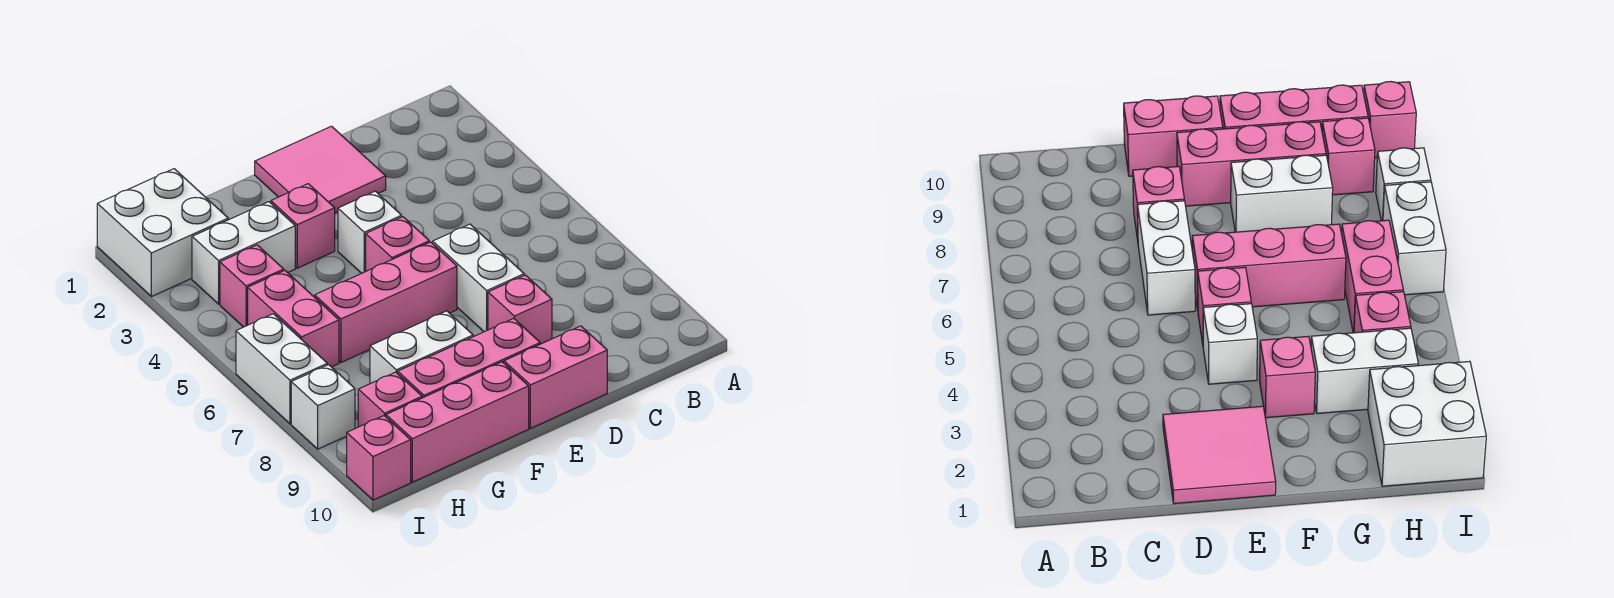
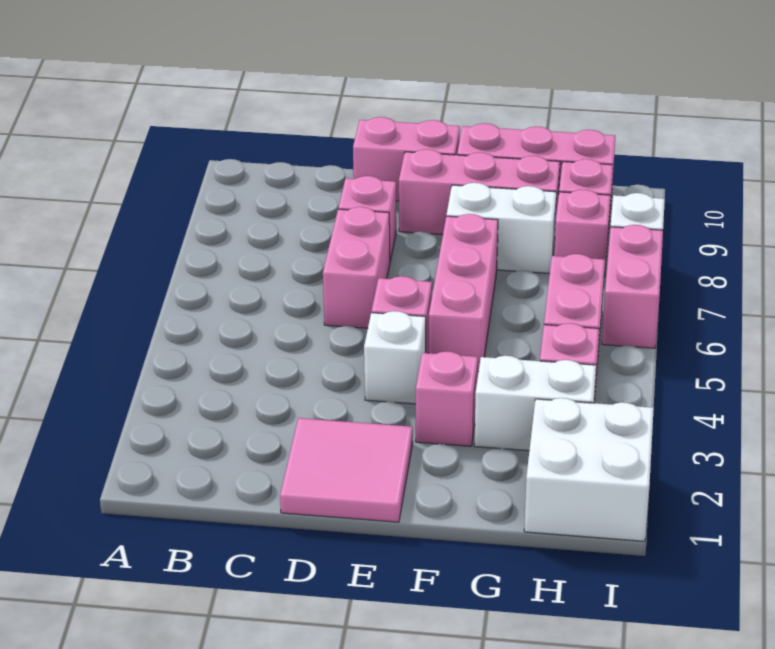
white brick D6:D7 level 1 -> pink brick D6:D7 level 1
pink brick E6:G6 level 1 -> pink brick F5:F7 level 1
white brick I6:I7 level 1 -> pink brick I6:I7 level 1
pink brick I10 level 1 -> pink brick H8 level 1

